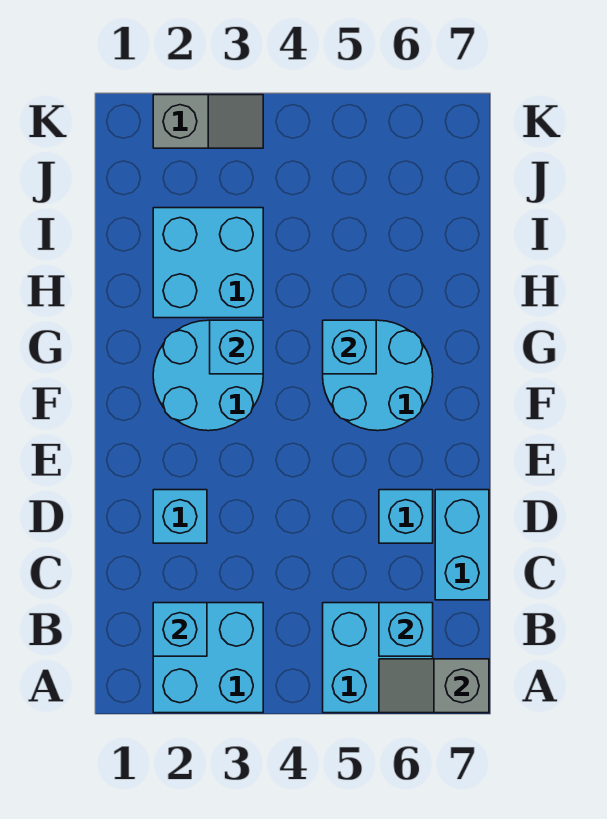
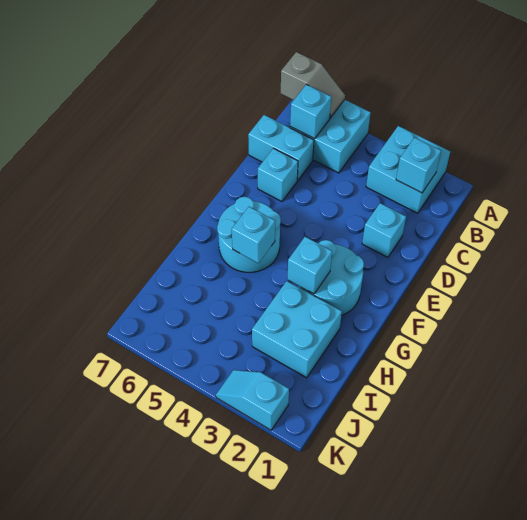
cyan brick C7:D7 level 1 -> cyan brick C6:C7 level 1
grey slope K2:K3 level 1 top 2 -> cyan slope K2:K3 level 1 top 2

